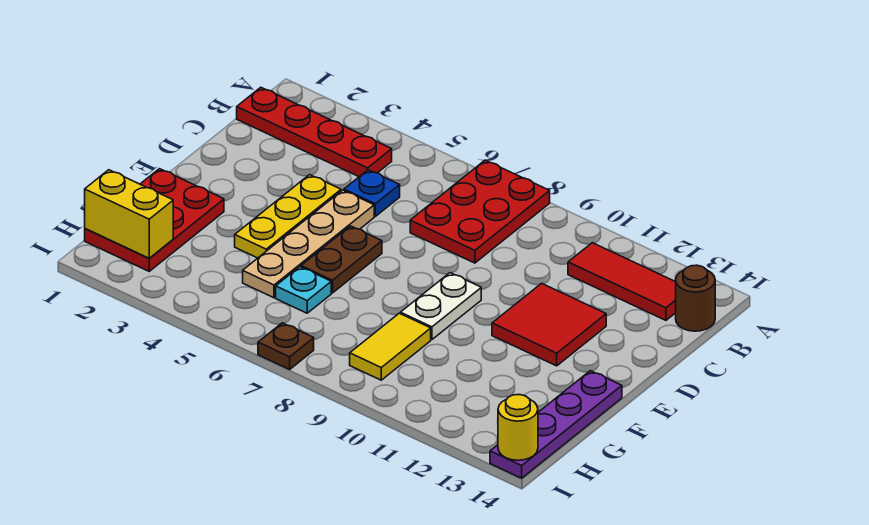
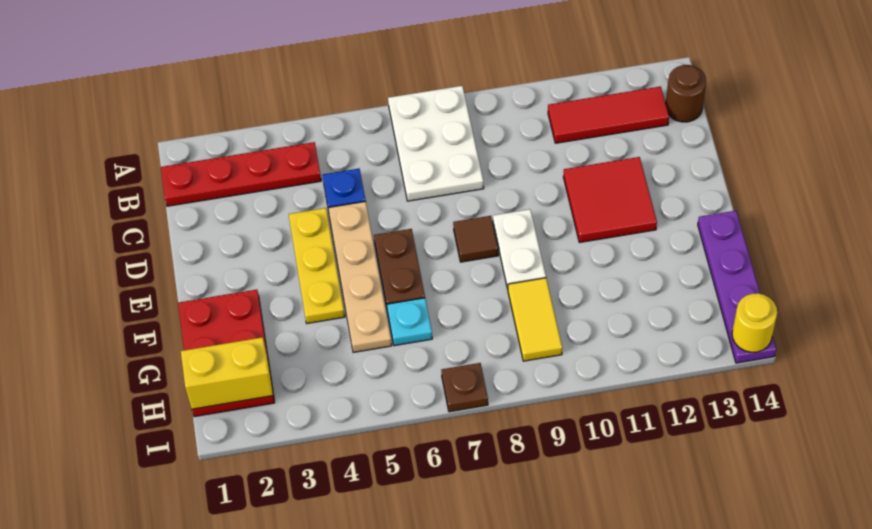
red plate A7:C8 level 1 -> white plate A7:C8 level 1
none -> brown tile E8 level 1

